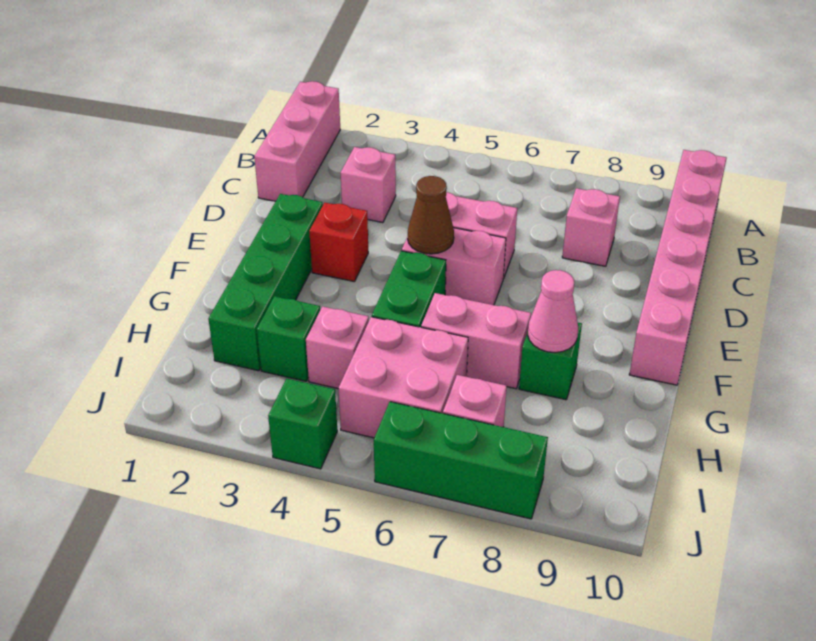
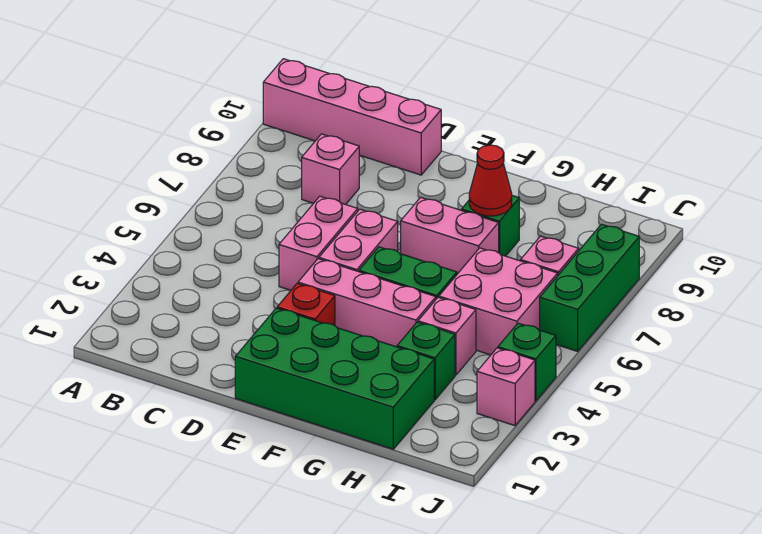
pink brick A1:C1 level 1 -> pink brick E4:G4 level 1
pink brick A10:F10 level 1 -> pink brick A10:D10 level 1
pink brick C3 level 1 -> pink brick J3 level 1
green brick E2:H2 level 1 -> green brick E1:H2 level 1
brown cone E5 level 2 -> none
pink brick G6:G7 level 1 -> pink brick F7:G7 level 1
pink cone G8 level 2 -> red cone G8 level 2

